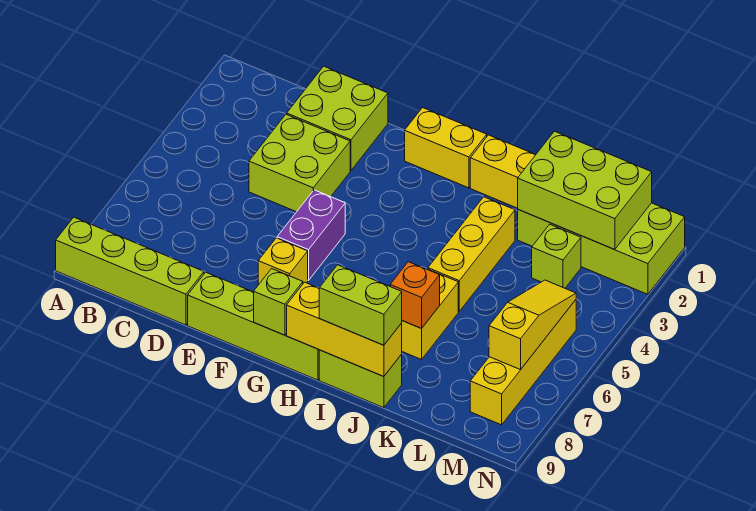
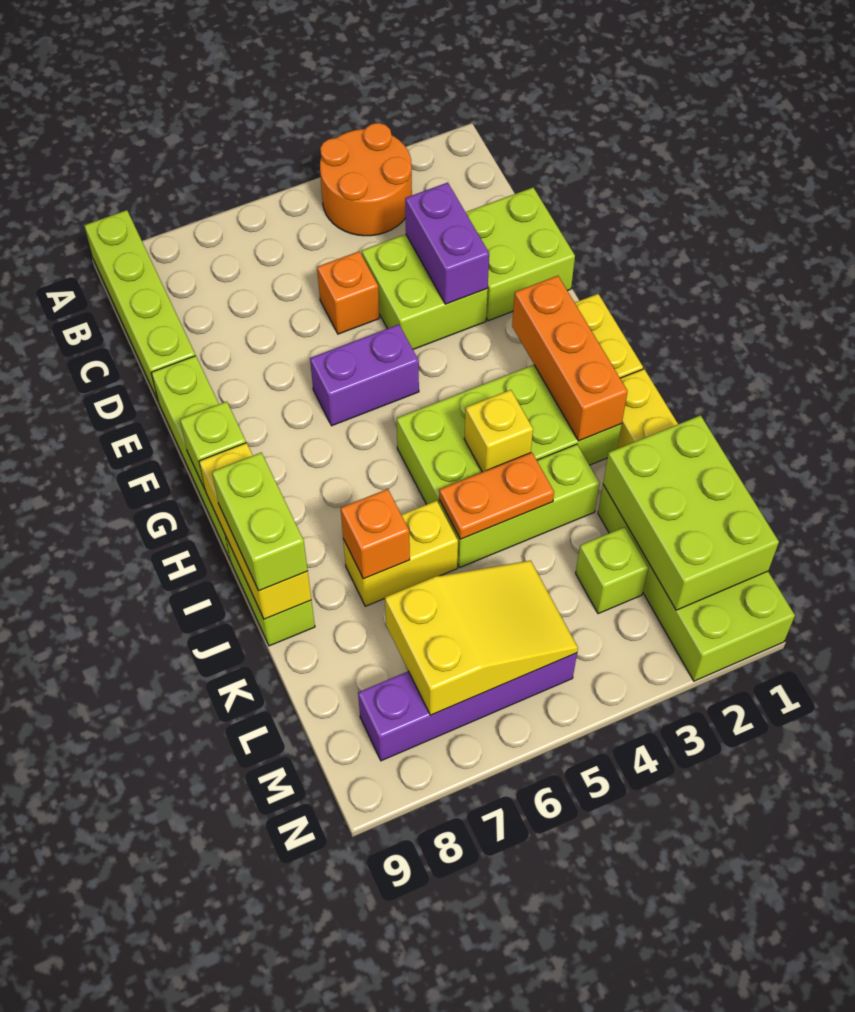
none -> orange round brick A3:B4 level 1
none -> purple brick D3:E3 level 2
none -> orange brick D5 level 1
yellow brick F7 level 1 -> yellow brick I4 level 2
none -> orange brick G2:I2 level 2
none -> lime brick H2:I5 level 1
yellow brick J3:J5 level 1 -> lime brick J3:J5 level 1
none -> orange plate J4:J5 level 2
yellow brick M5:M8 level 1 -> purple brick M5:M8 level 1
yellow slope M5:M7 level 2 top 7 -> yellow slope L5:M7 level 2 top 7

